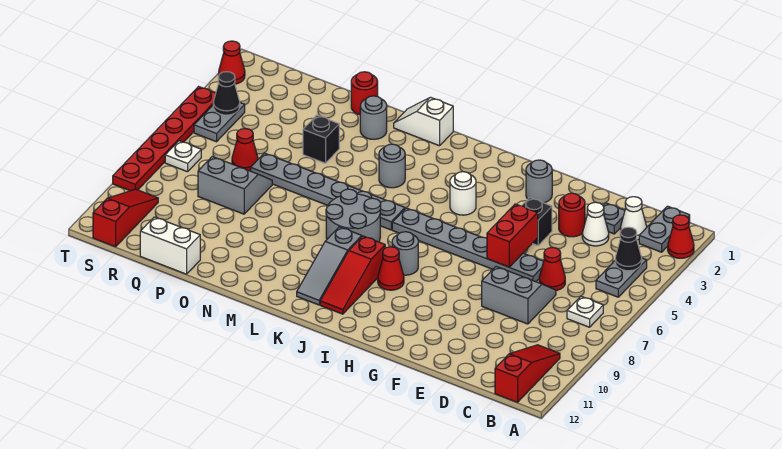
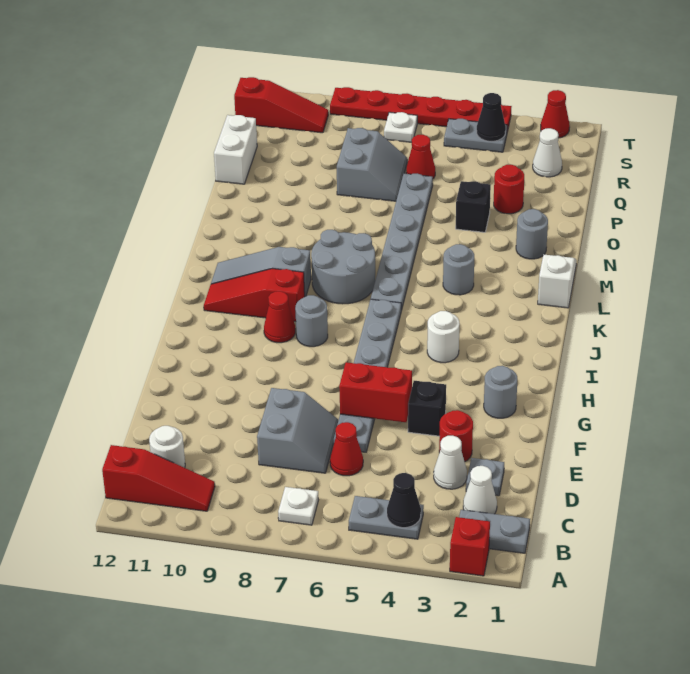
red cone A2 level 1 -> red brick A2 level 1
none -> white round brick C11 level 1
red round brick O1 level 1 -> red round brick P3 level 1
none -> white cone R2 level 1

